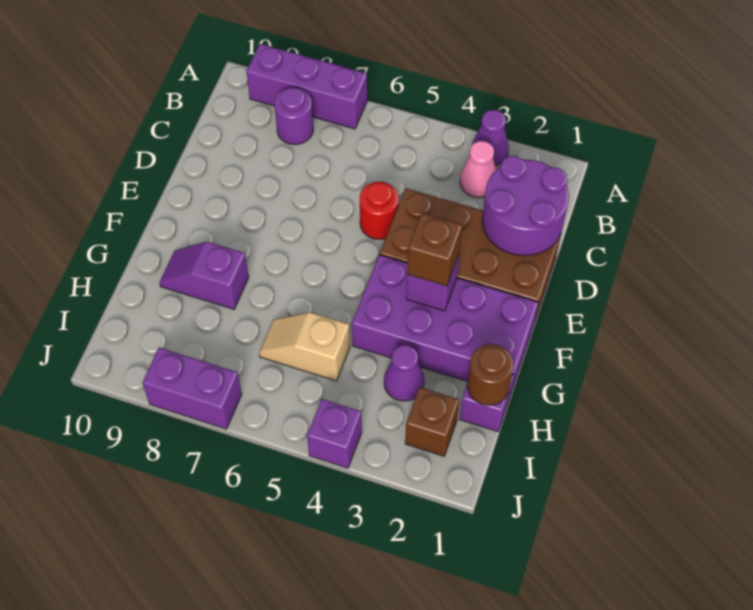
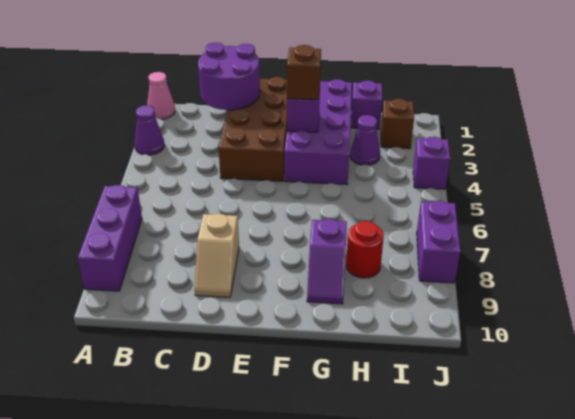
pink cone B3 level 1 -> pink cone A1 level 1
purple round brick B8 level 1 -> none
red round brick D5 level 1 -> red round brick H8 level 1
brown round brick H1 level 2 -> none
tan slope H5:H6 level 1 top 5 -> tan slope D8:D9 level 1 top 8

